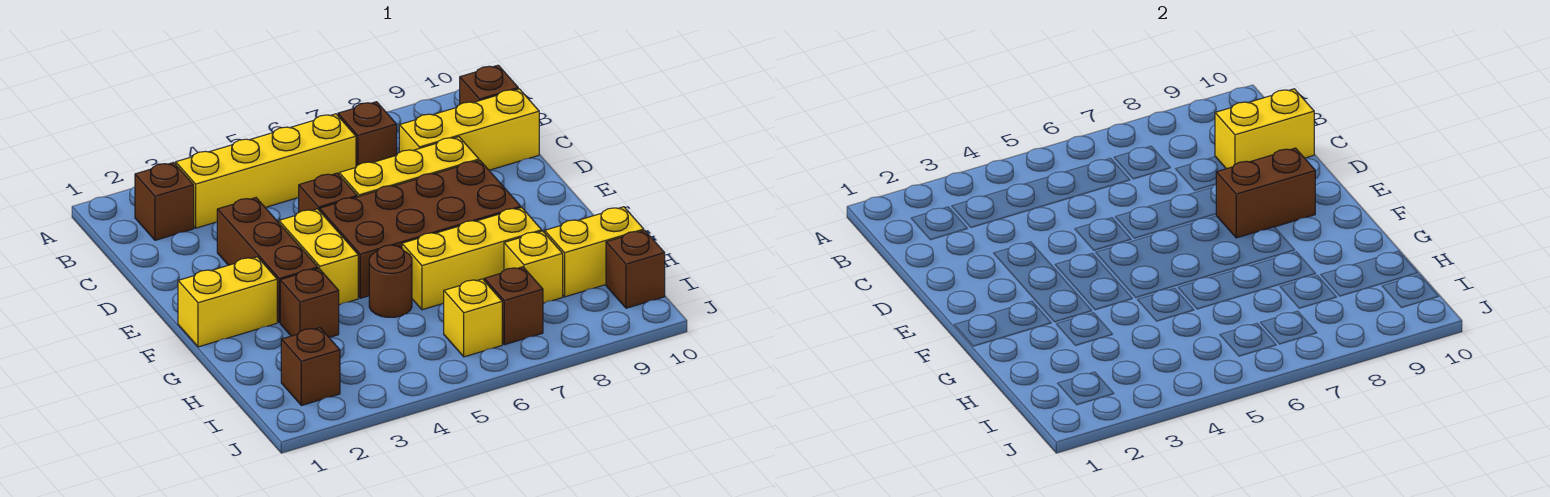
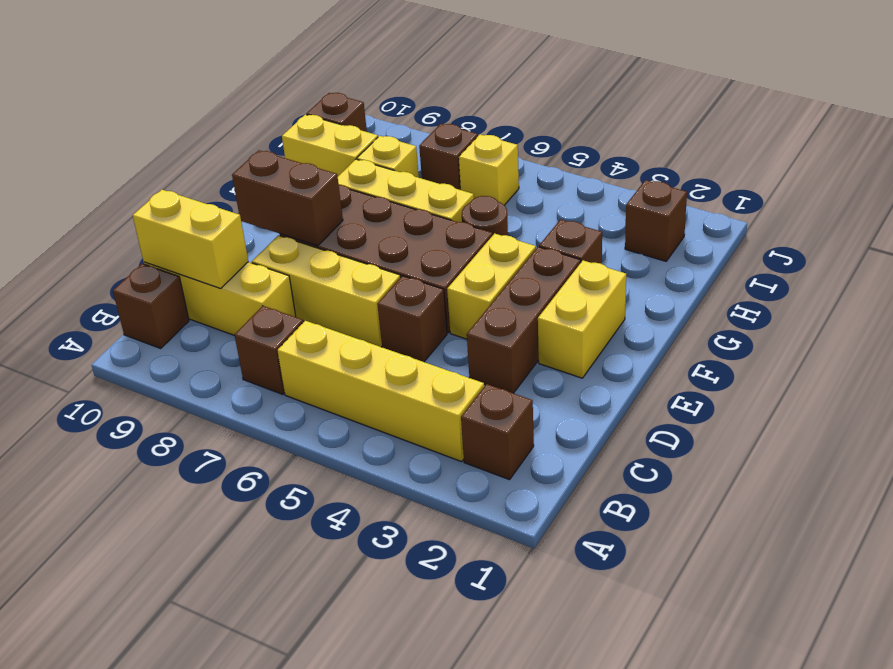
yellow brick F1:F2 level 1 -> yellow brick E2:F2 level 1

